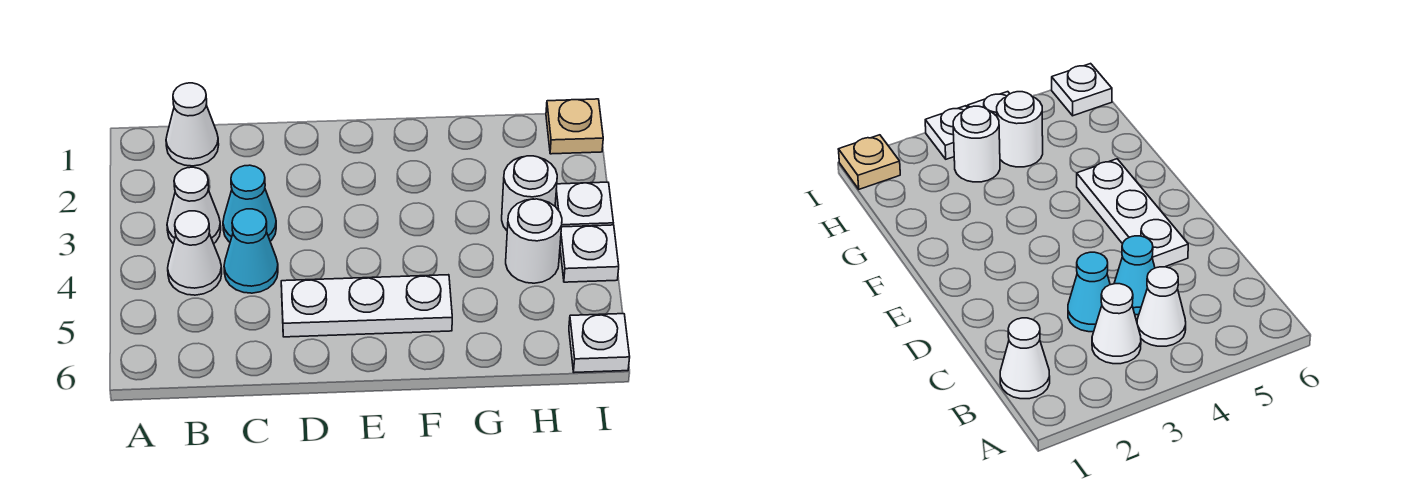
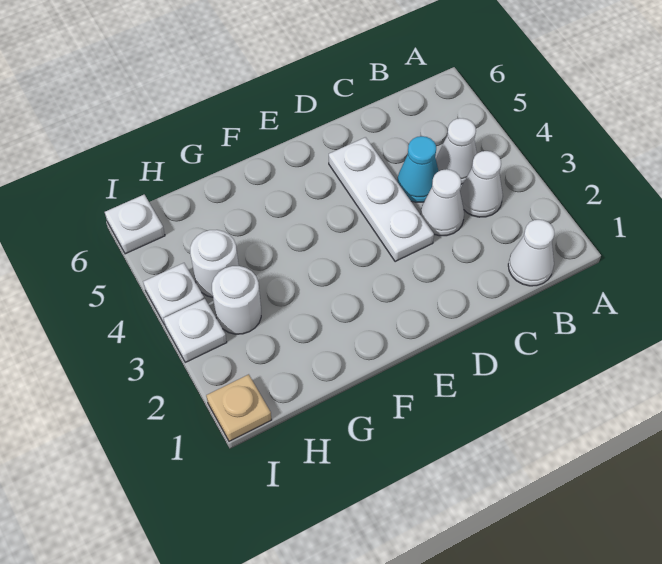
cyan cone C3 level 1 -> white cone C3 level 1
white plate D5:F5 level 1 -> white plate D3:D5 level 1

